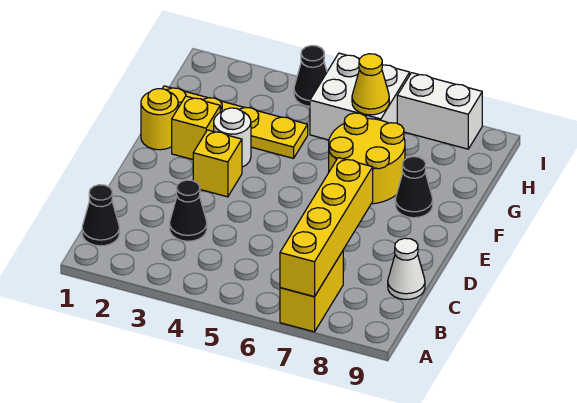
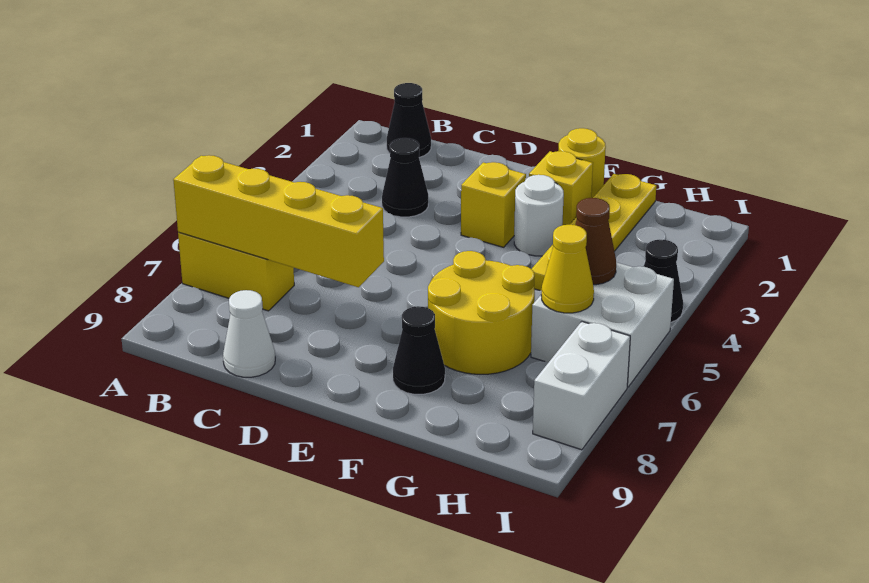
none -> brown cone H5 level 2

